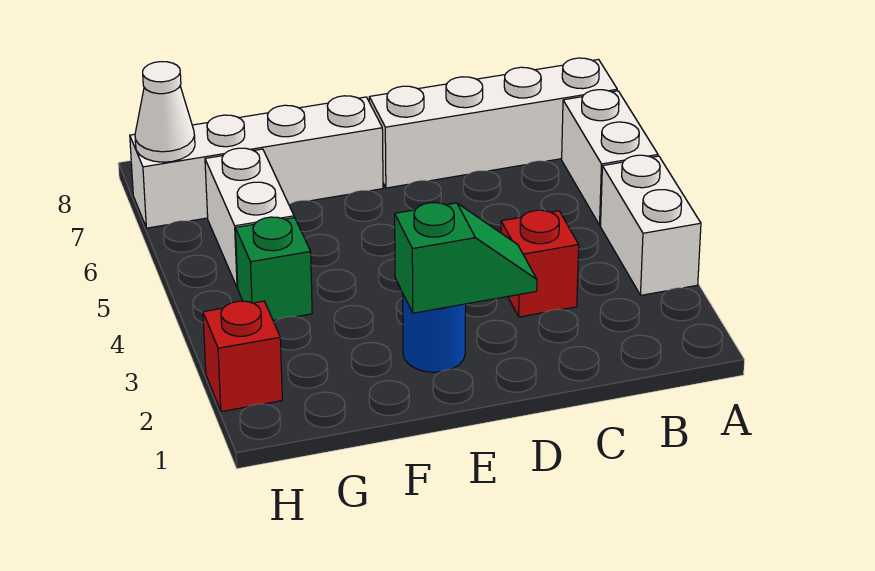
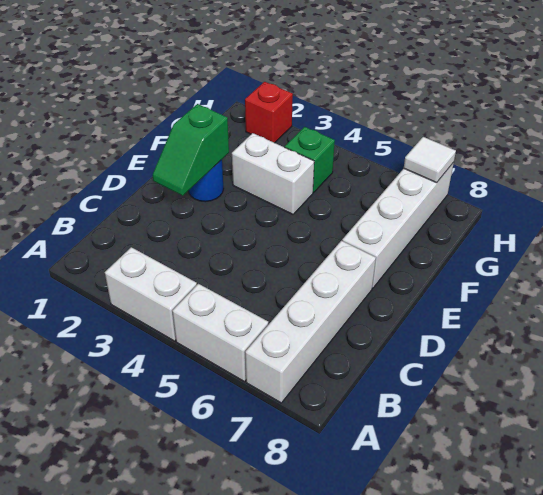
red brick C3 level 1 -> none
white brick G5:G6 level 1 -> white brick F3:F4 level 1
white cone H7 level 2 -> white tile H7 level 2

